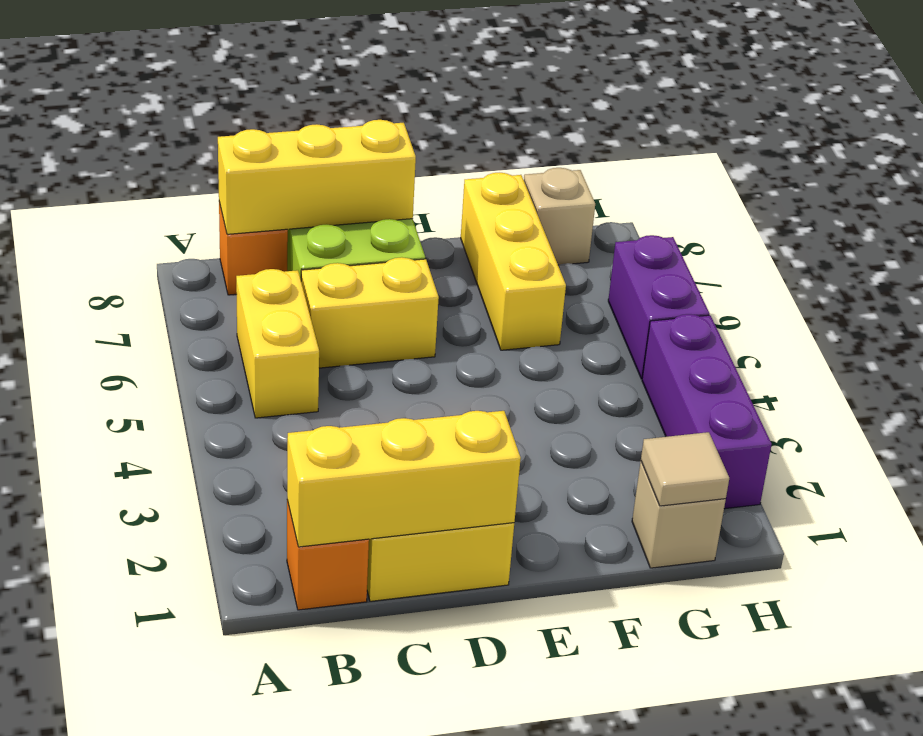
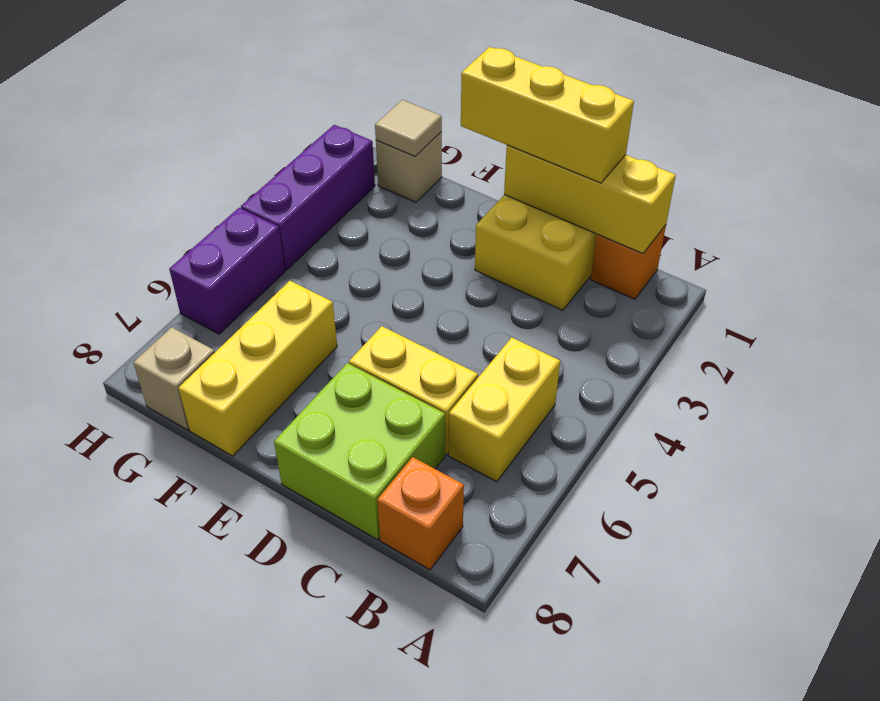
yellow brick B8:D8 level 2 -> yellow brick C1:E1 level 3

